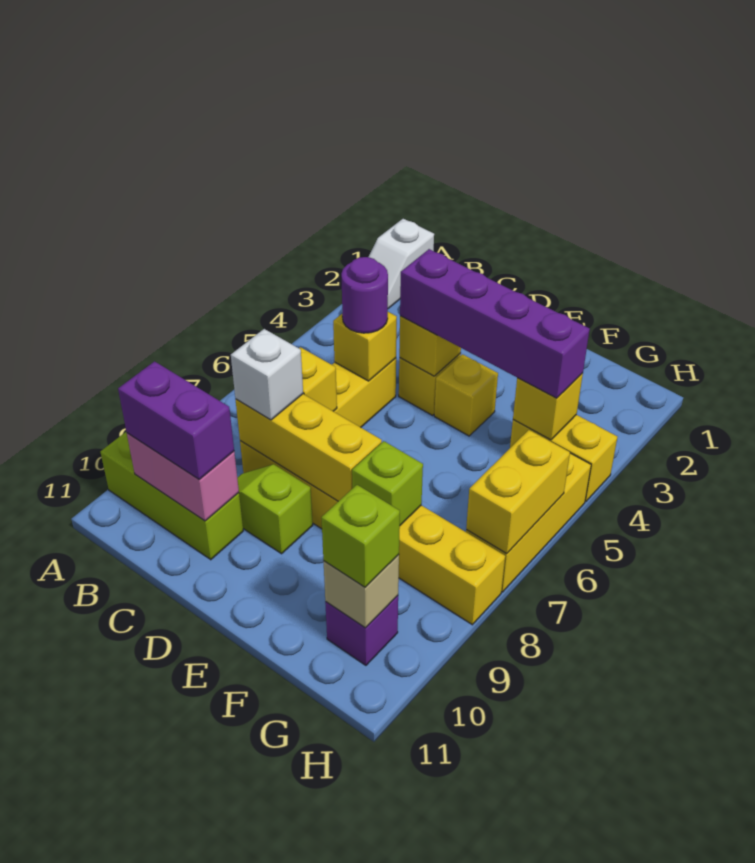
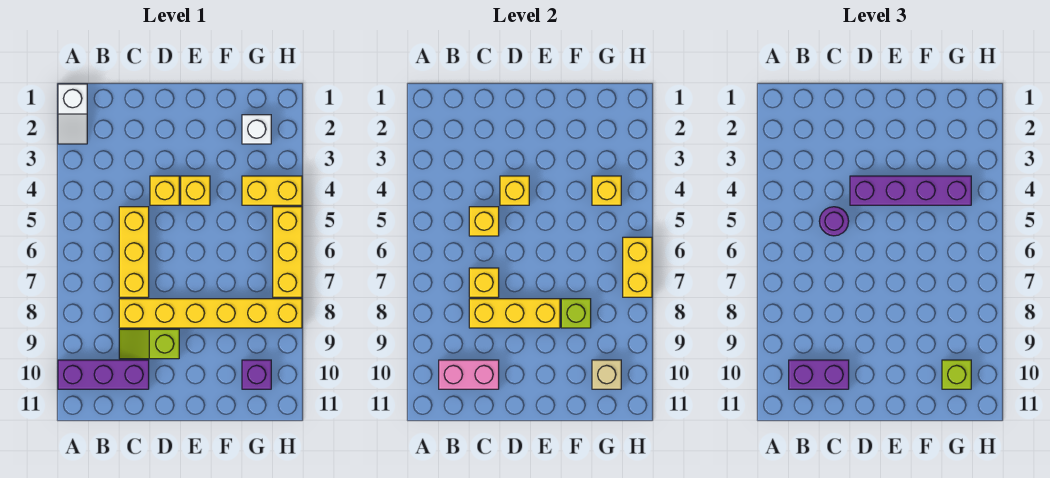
lime brick A10:C10 level 1 -> purple brick A10:C10 level 1
white brick C8 level 3 -> white brick G2 level 1

